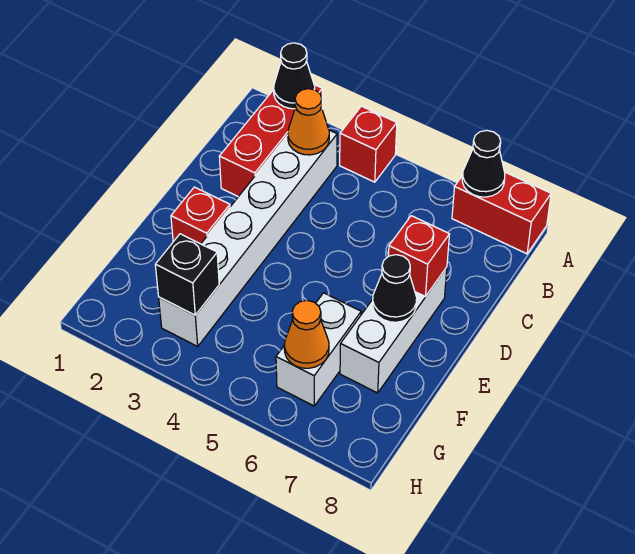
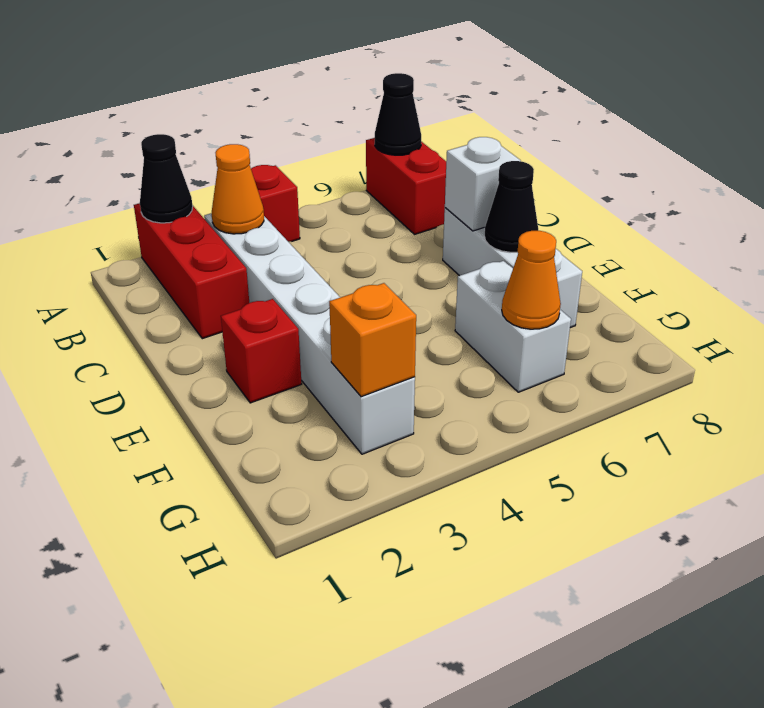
red brick A7:A8 level 1 -> red brick A7:B7 level 1
red brick D7 level 2 -> white brick D7 level 2
black brick G3 level 2 -> orange brick G3 level 2

